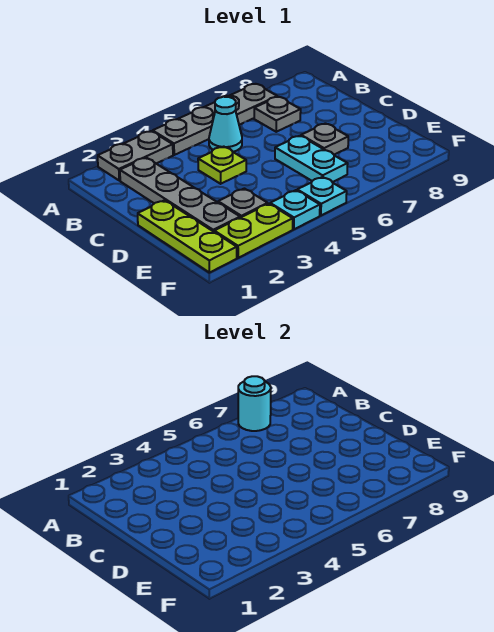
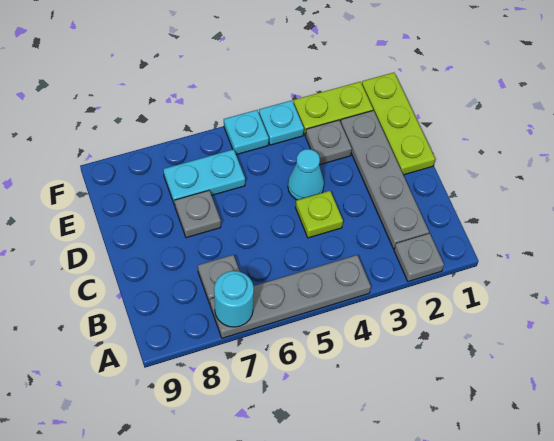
grey plate A2:A3 level 1 -> grey plate A2 level 1
cyan cone B5 level 1 -> cyan cone D4 level 1
cyan plate D6:E6 level 1 -> cyan plate E6:E7 level 1

